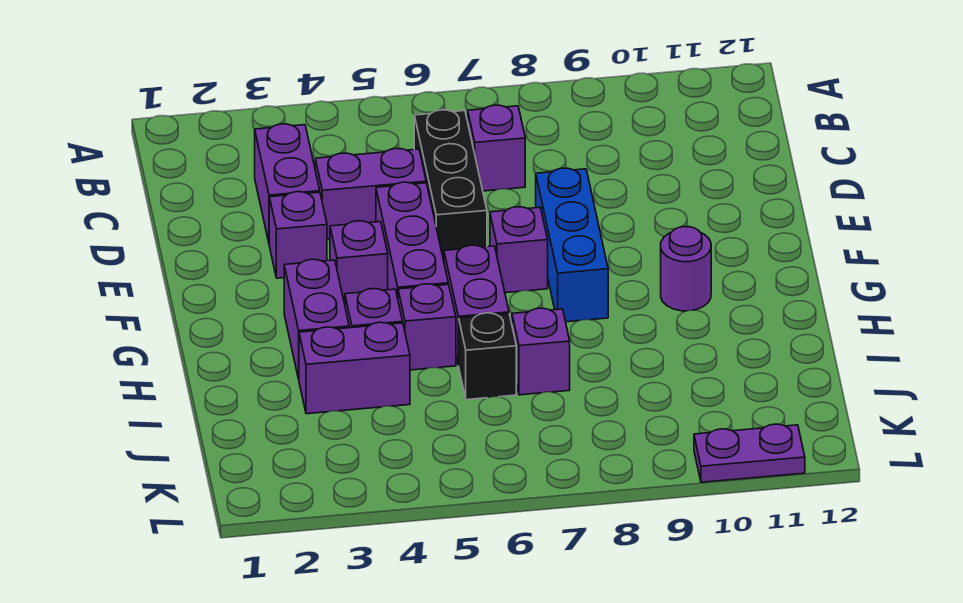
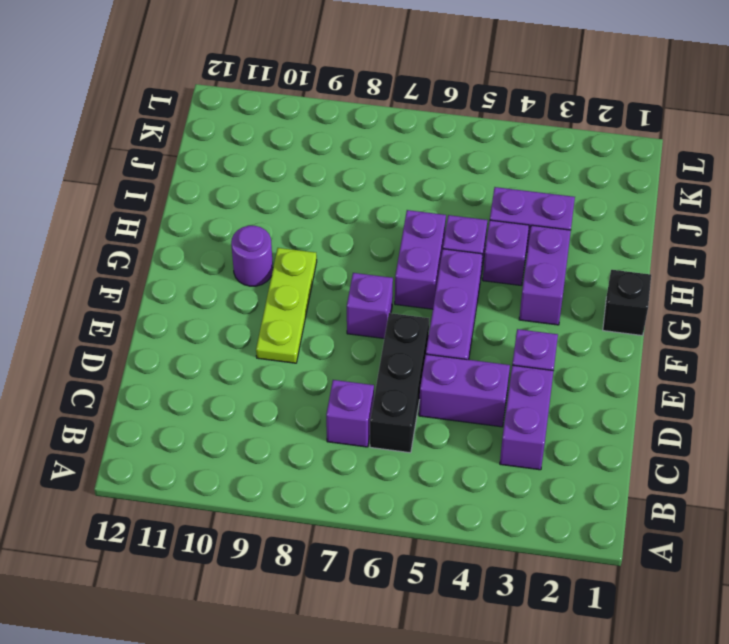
blue brick E8:G8 level 1 -> none
none -> lime plate E9:G9 level 1
purple brick F4 level 1 -> none
black brick I6 level 1 -> black brick G1 level 1
purple brick I7 level 1 -> none
purple plate L10:L11 level 1 -> none

